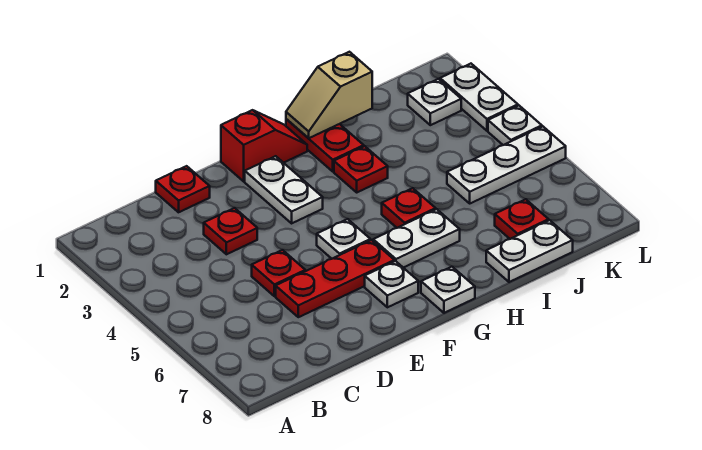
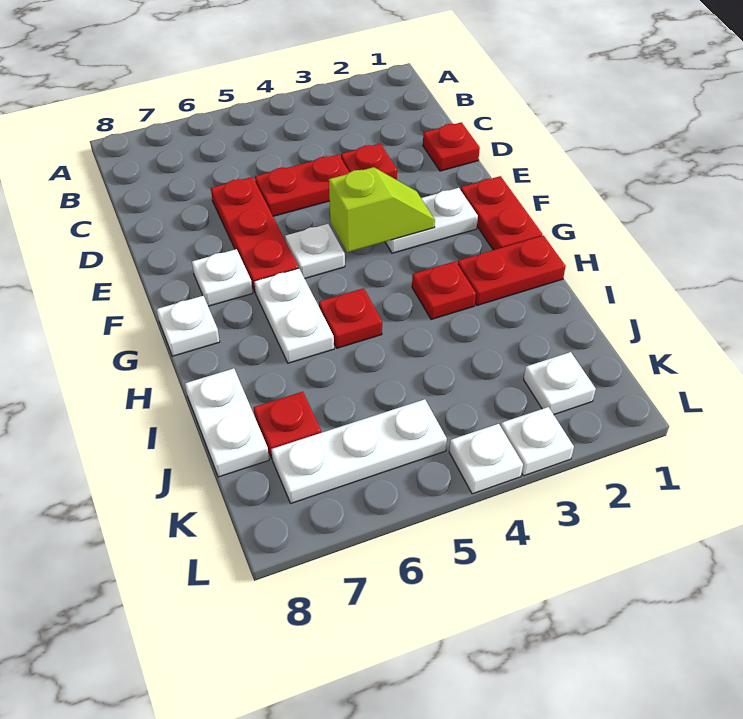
red plate D5 level 1 -> red plate D4:D5 level 1
red slope F1:G1 level 1 top F -> red plate F1:G1 level 1
none -> lime slope F3:F4 level 2 top 4
tan slope H1:I1 level 2 top I -> none
white plate J5:L5 level 1 -> white plate K5:K7 level 1
white plate L2:L3 level 1 -> white plate L3 level 1

